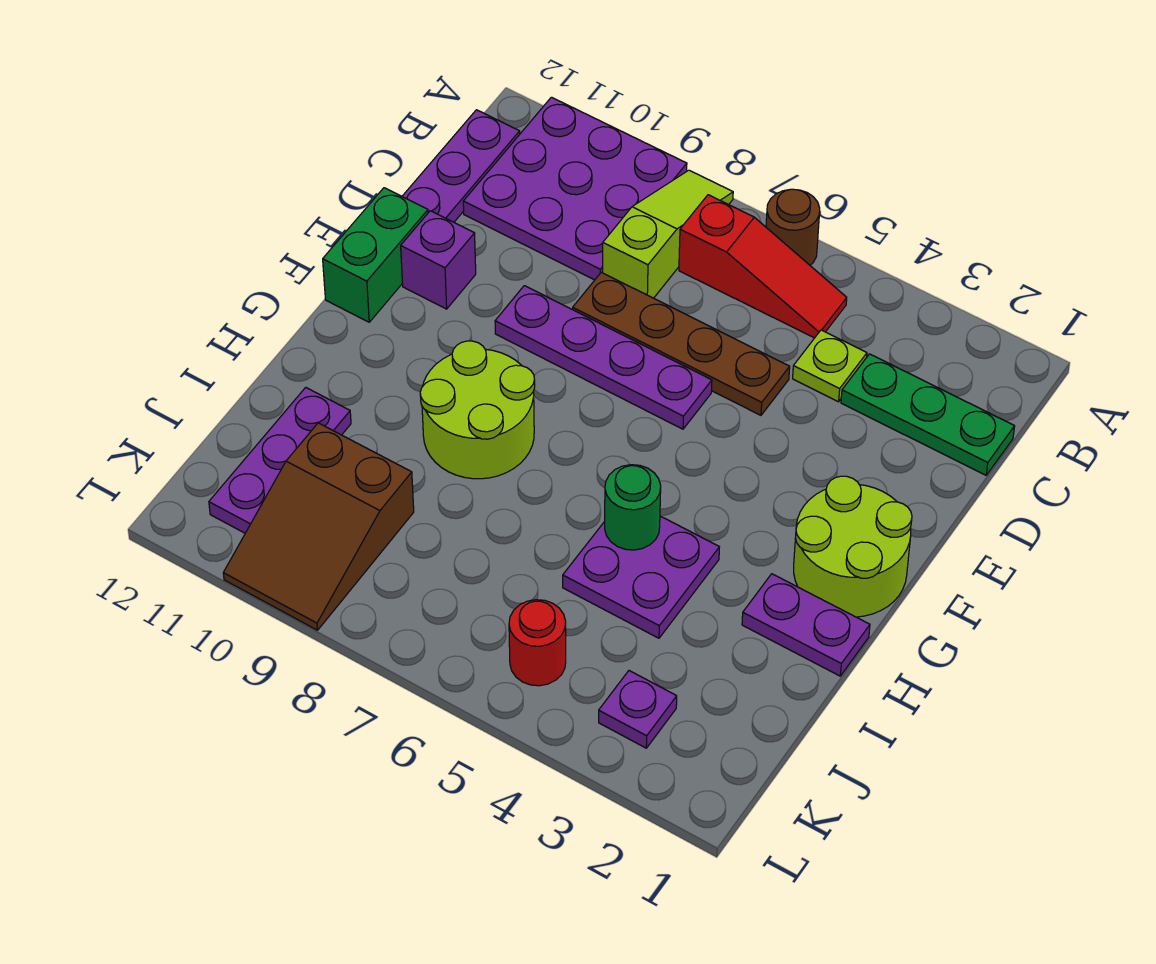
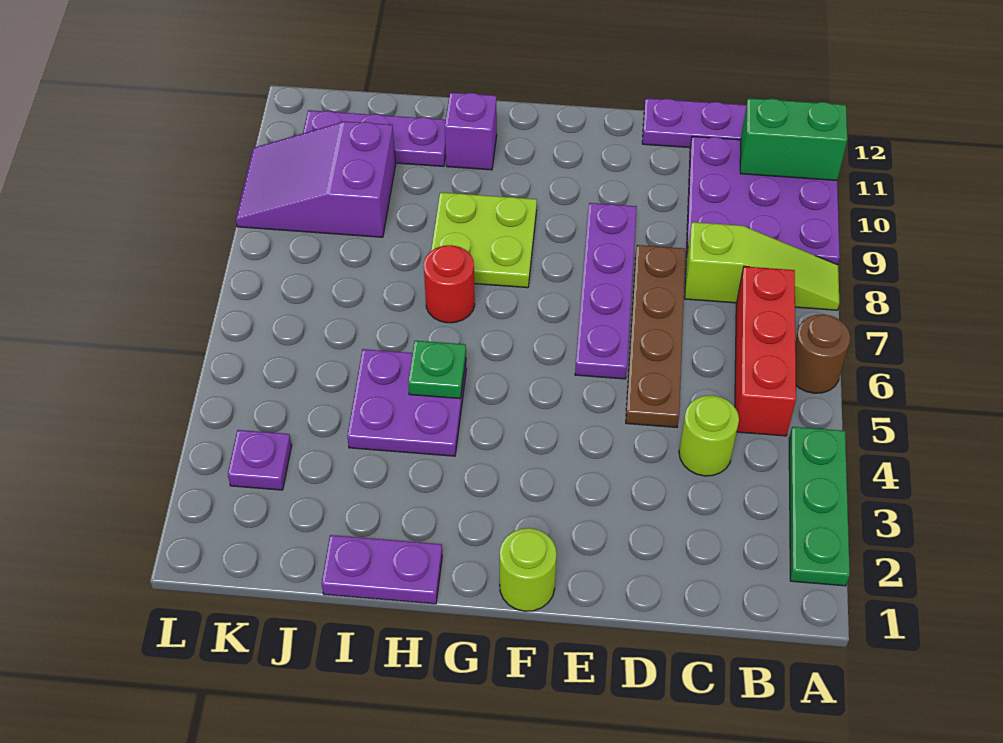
red slope B5:B7 level 1 top 7 -> red brick B5:B7 level 1
green plate C1:C3 level 1 -> green plate A2:A4 level 1
lime plate C4 level 1 -> lime round brick C4 level 1
purple brick E11 level 1 -> purple brick H11 level 1
green brick E12:F12 level 1 -> green brick A11:B11 level 2
lime round brick F1:G2 level 1 -> lime round brick F1 level 1
lime round brick G8:H9 level 1 -> lime plate G8:H9 level 1
purple plate H1:H2 level 1 -> purple plate H1:I1 level 1
green round brick H5 level 2 -> green plate H5 level 2
brown slope J9:L10 level 1 top J -> purple slope J9:L10 level 1 top J
red round brick K5 level 1 -> red round brick H7 level 1

